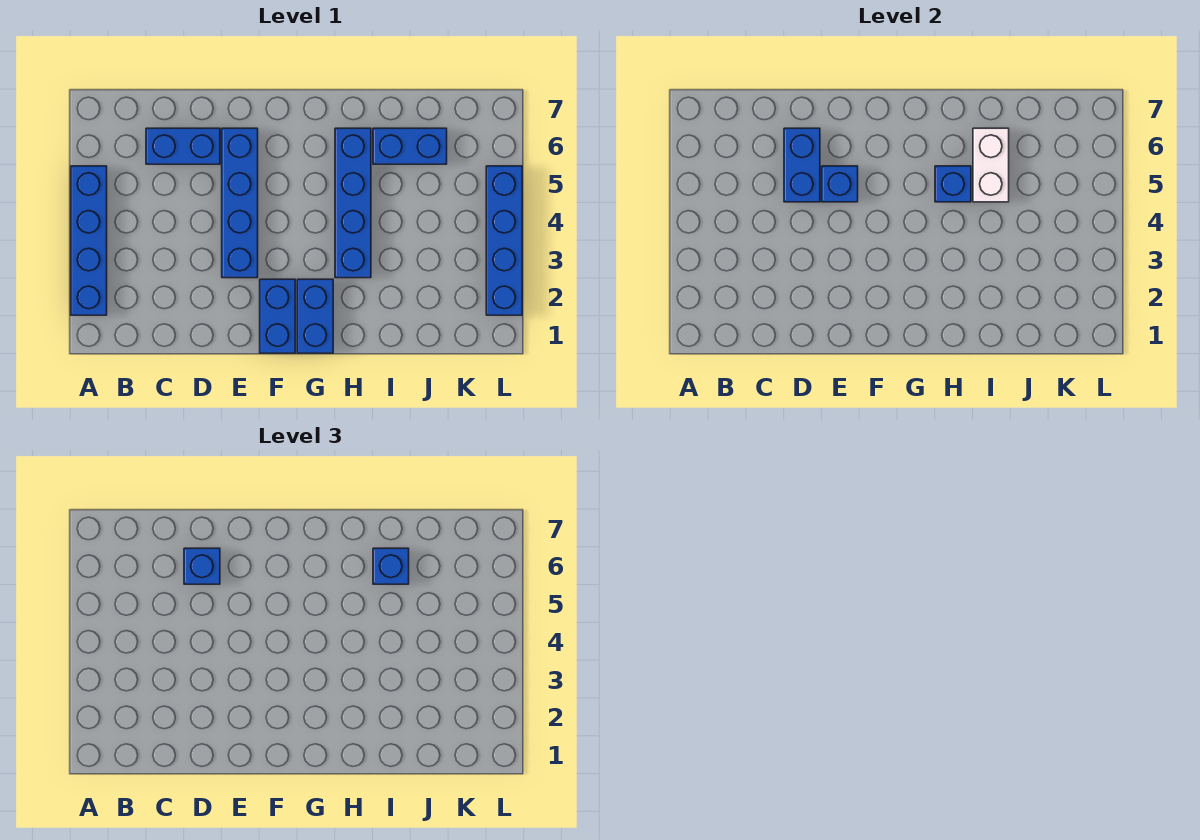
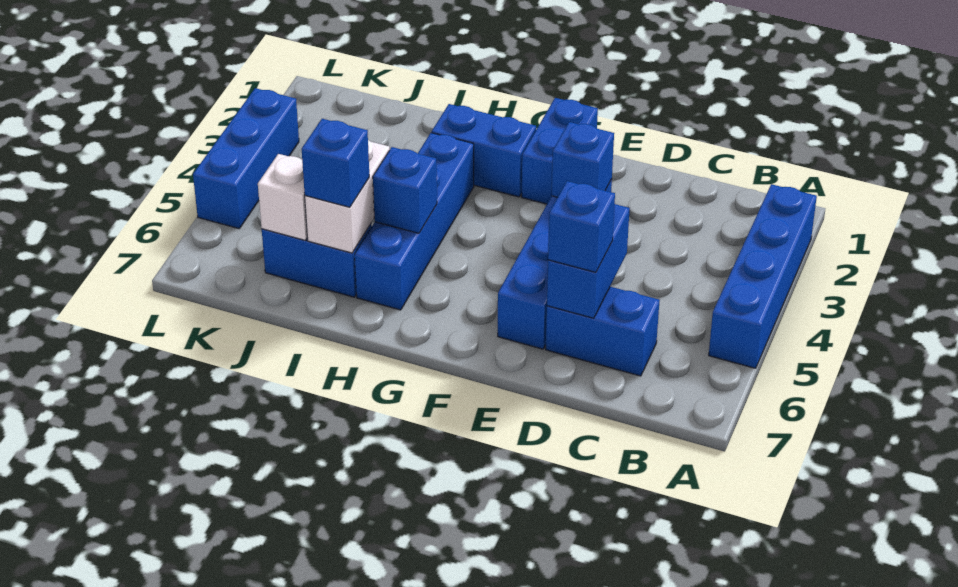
blue brick E5 level 2 -> blue brick E3 level 2
blue brick G1:G2 level 1 -> blue brick G2:H2 level 1
none -> white brick J6 level 2
blue brick L2:L5 level 1 -> blue brick L3:L5 level 1

